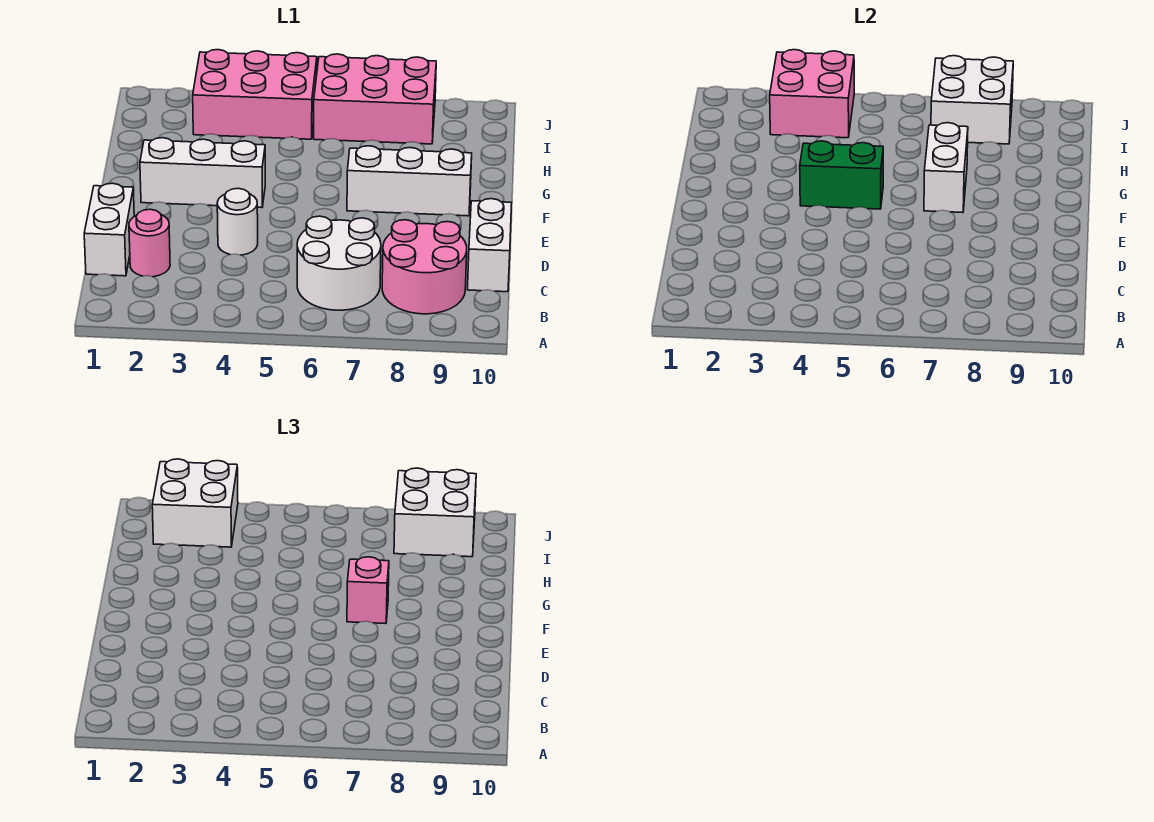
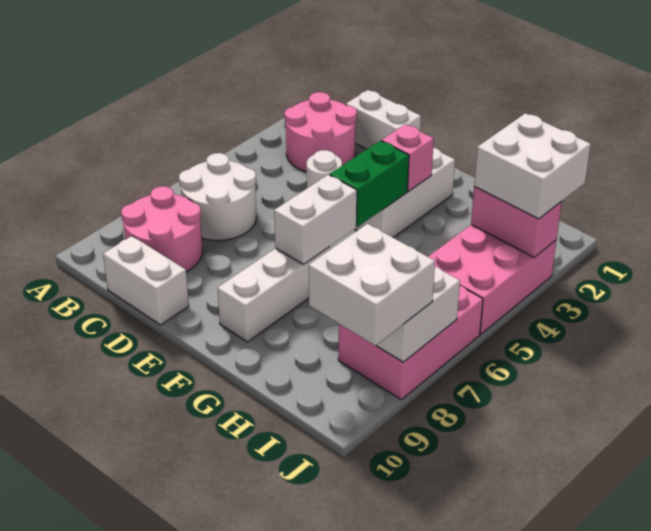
pink round brick C2 level 1 -> pink round brick B2:C3 level 1
white brick F7:G7 level 2 -> white brick F6:F7 level 2
pink brick F7 level 3 -> pink brick F3 level 2
pink brick I3:J4 level 2 -> pink brick I3:J3 level 2

